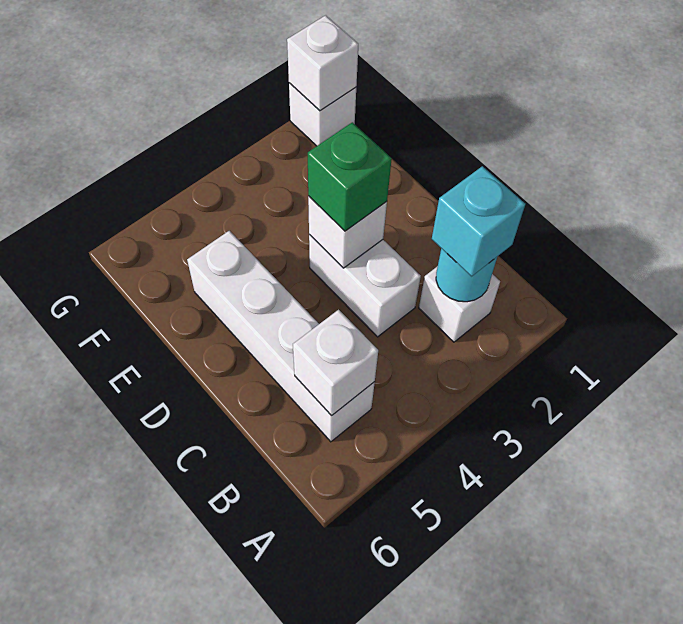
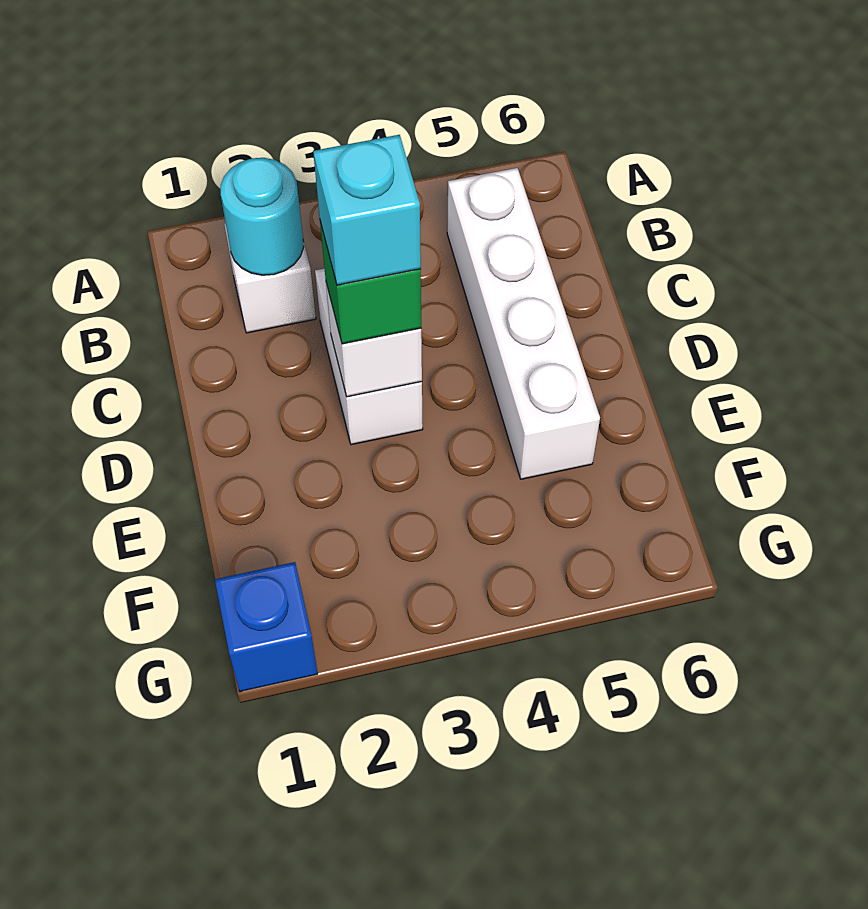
cyan brick B2 level 3 -> cyan brick D3 level 4
white brick B5 level 2 -> none
white brick G1 level 1 -> blue brick G1 level 1
white brick G1 level 2 -> none

